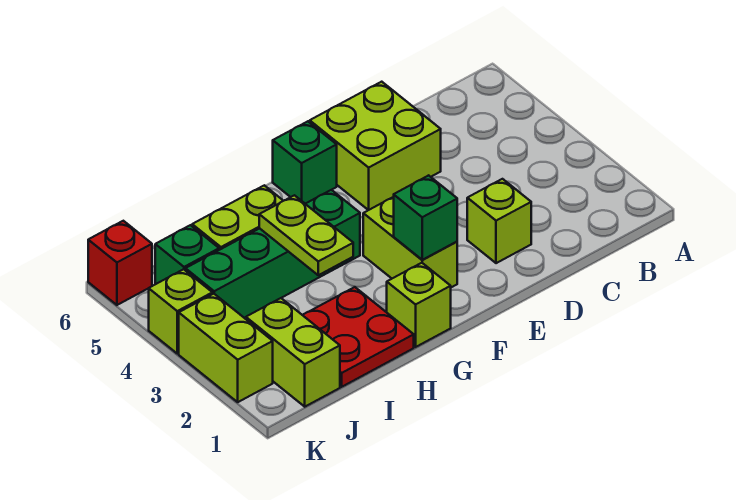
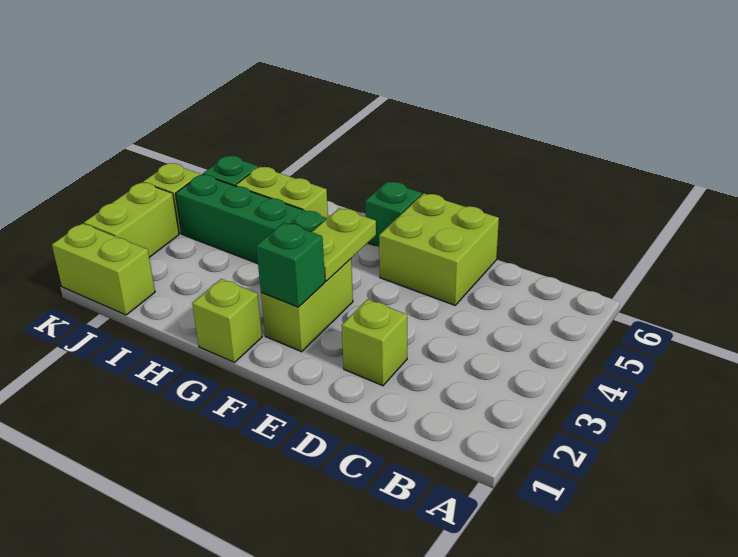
red plate H1:I2 level 1 -> none
lime plate H3:H4 level 2 -> lime plate F3:F4 level 2
lime brick J1:J2 level 1 -> lime brick J1:K1 level 1
red brick K6 level 1 -> none

